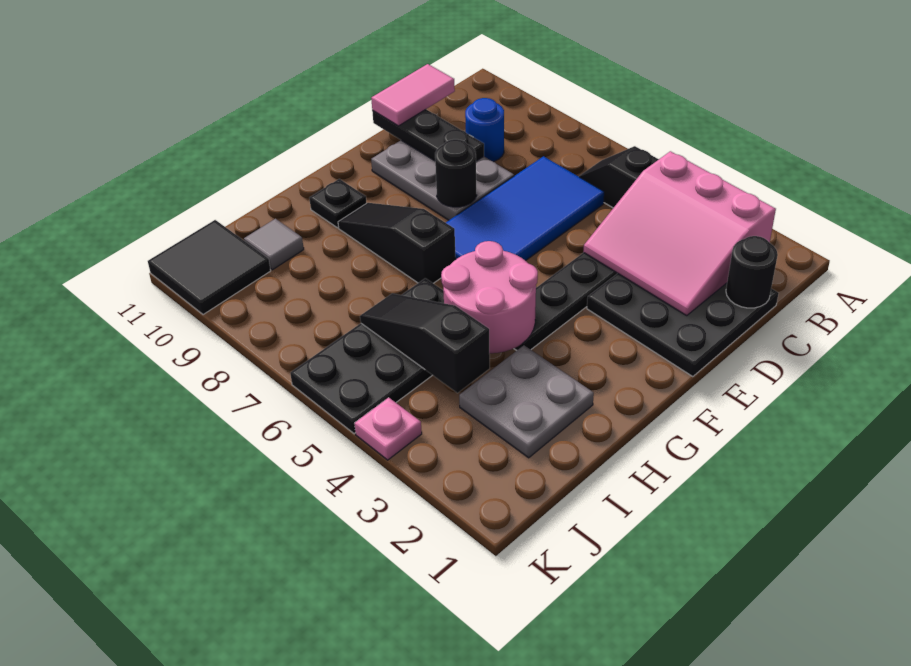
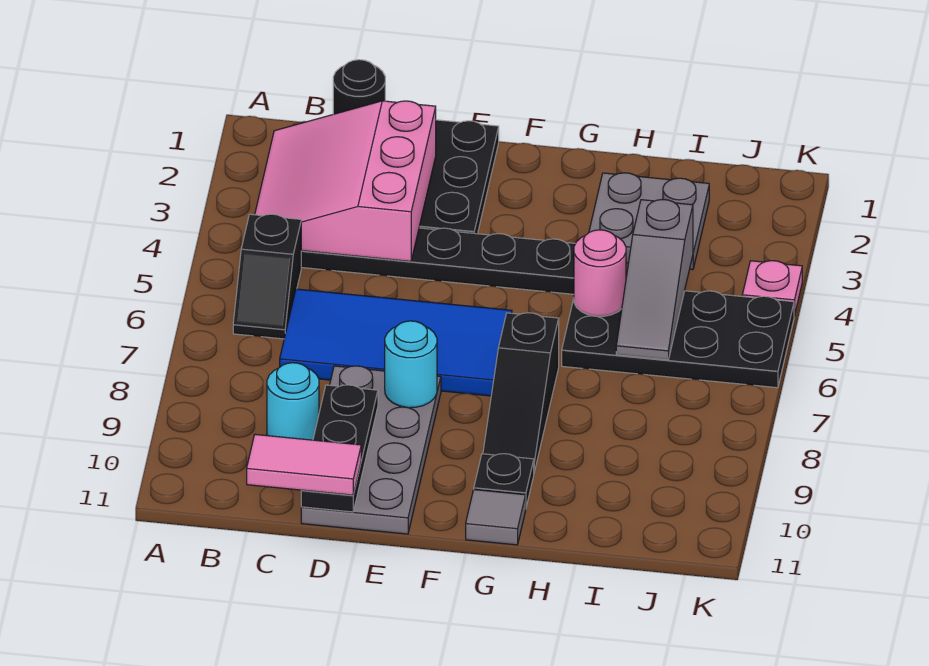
pink slope B2:D4 level 2 top B -> pink slope B2:D4 level 2 top D
blue round brick C9 level 1 -> cyan round brick C9 level 1
grey plate D8:E10 level 1 -> grey plate D8:E11 level 1
black round brick E8 level 2 -> cyan round brick E8 level 2
pink round brick G4:H5 level 2 -> pink round brick H5 level 2
black slope I4:I6 level 2 top 4 -> grey slope I4:I6 level 2 top 4
grey tile I10 level 1 -> grey tile G11 level 1
black tile J10:K11 level 1 -> none

